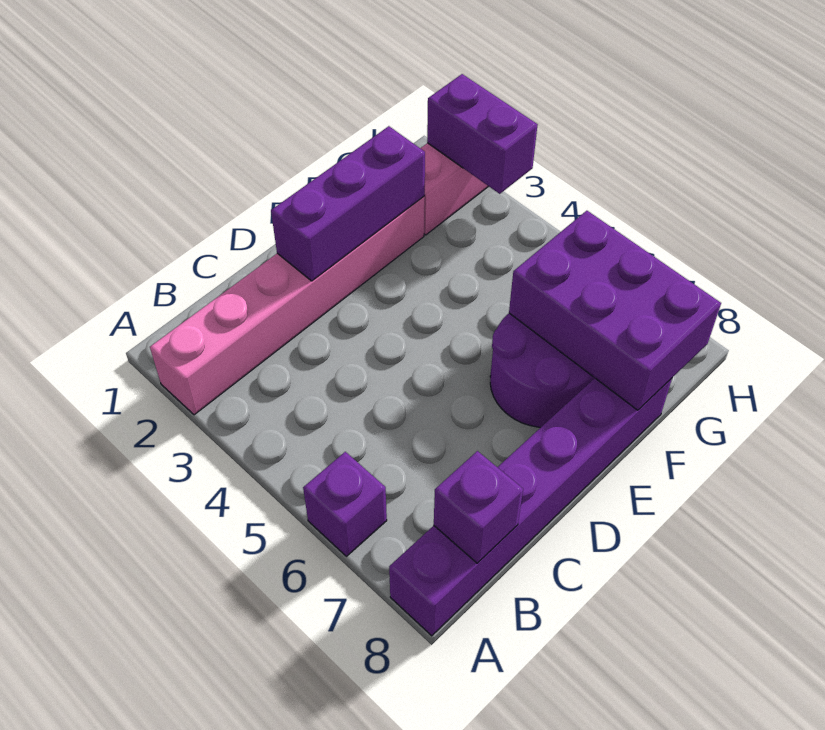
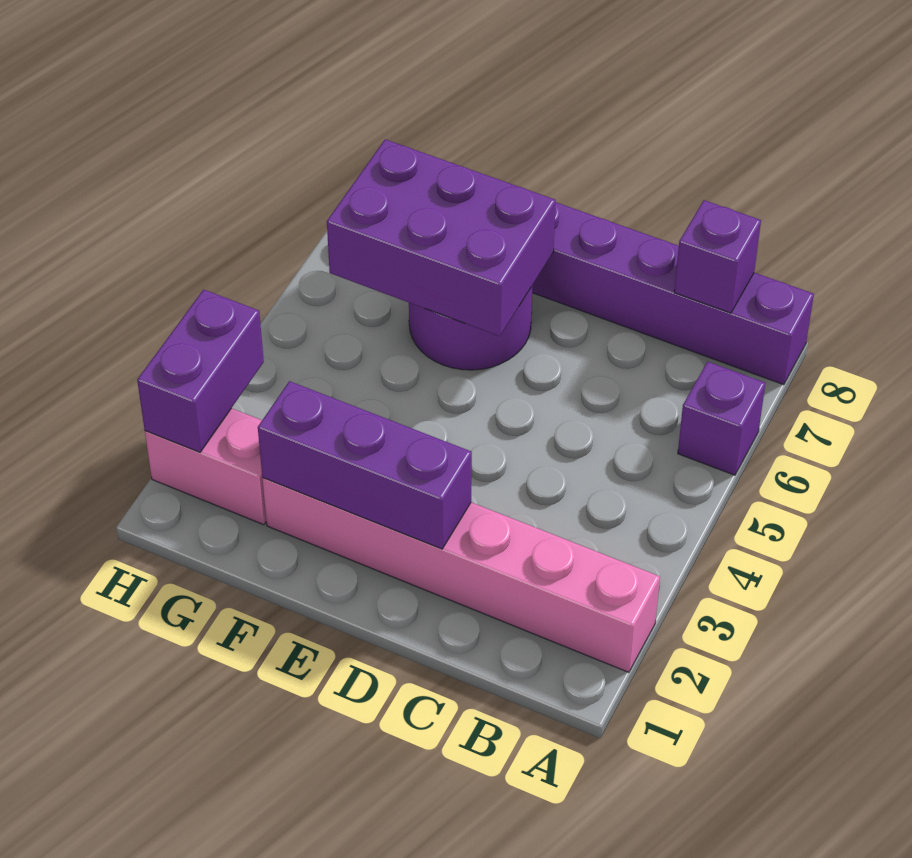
purple brick F6:G8 level 2 -> purple brick E6:G7 level 2

